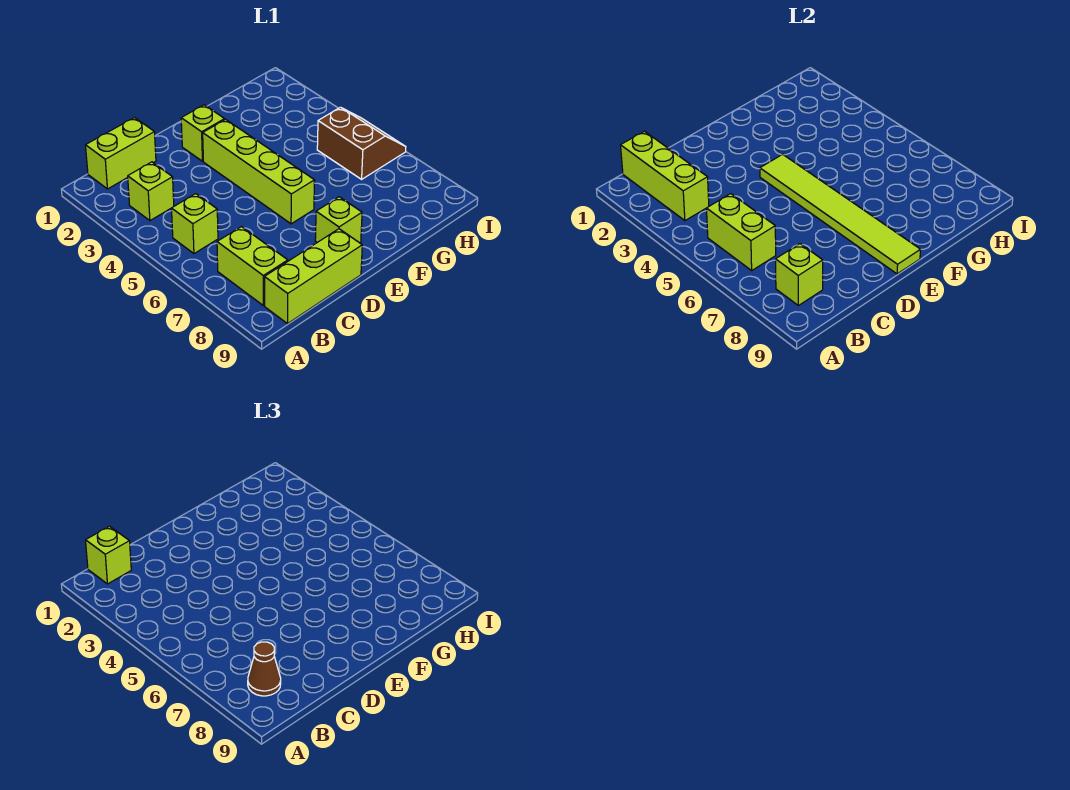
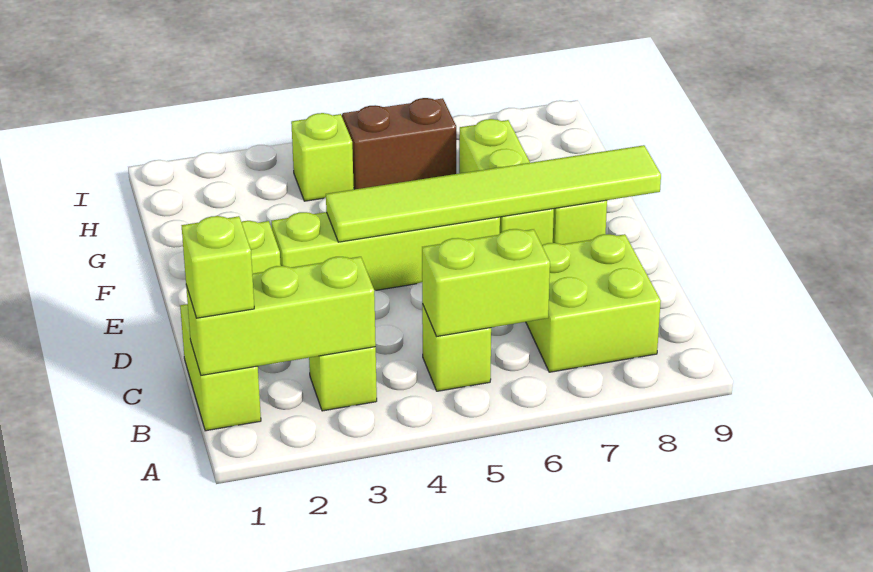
lime brick B7:B8 level 1 -> lime brick B7:C8 level 1
lime brick B8 level 2 -> lime brick H4 level 1
brown cone B8 level 3 -> none
lime brick B9:D9 level 1 -> lime brick E7:G7 level 1

